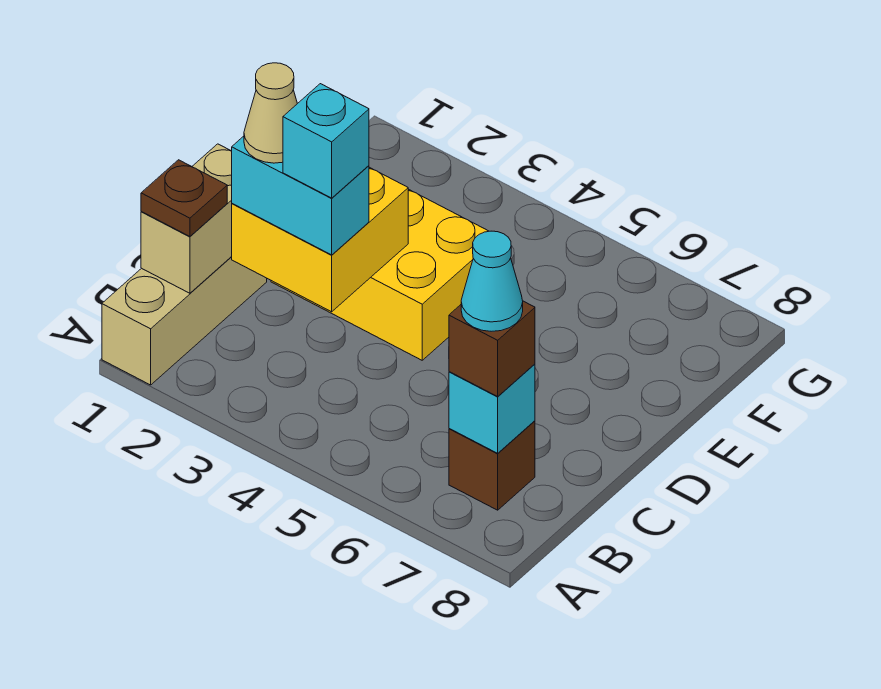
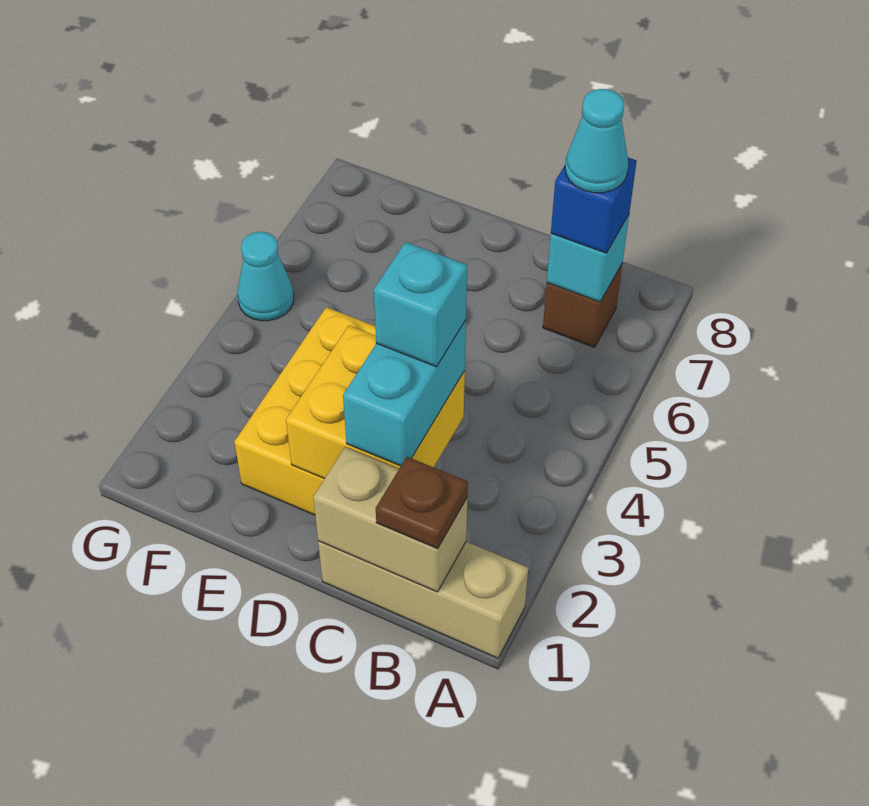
brown brick B7 level 3 -> blue brick B7 level 3
tan cone C2 level 4 -> none
none -> cyan cone G5 level 1

